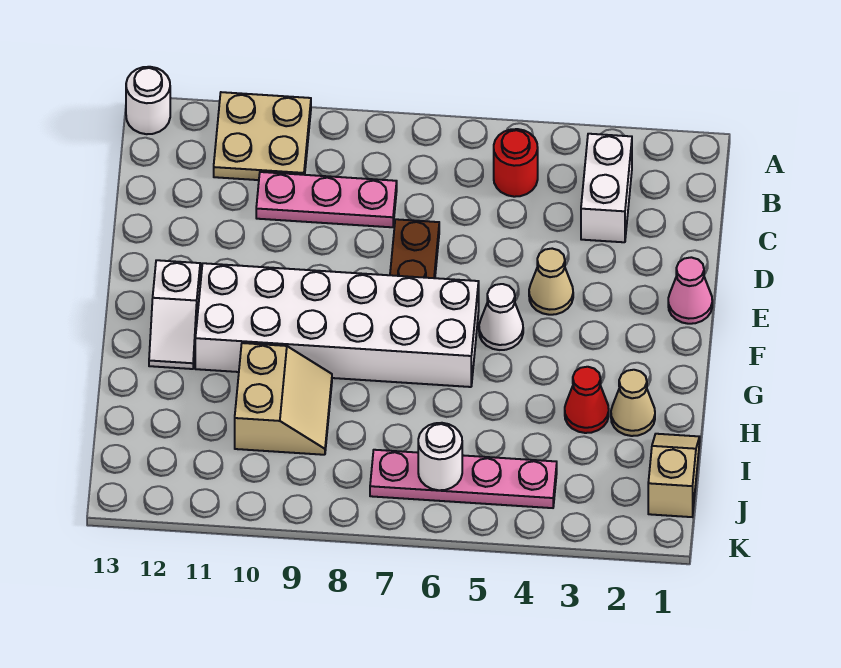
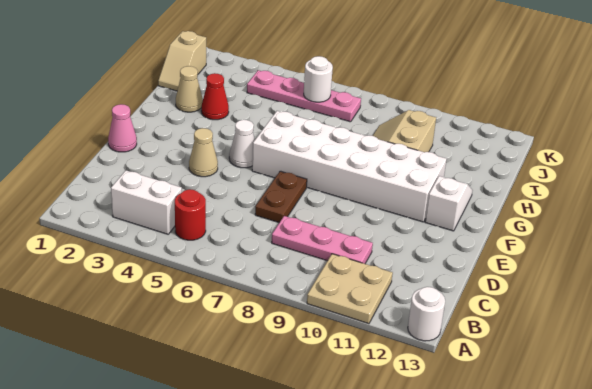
white brick B3:C3 level 1 -> white brick B3:B4 level 1

